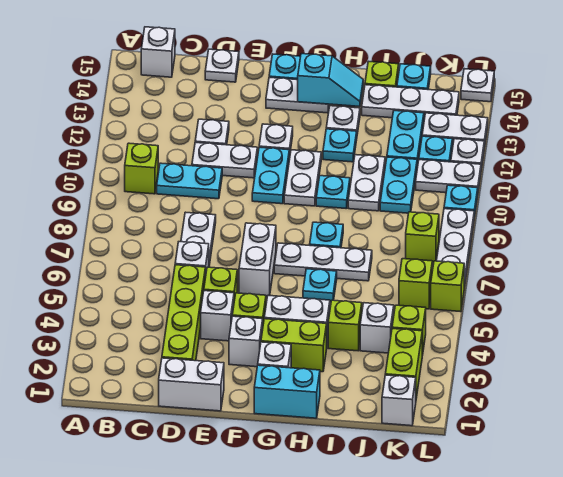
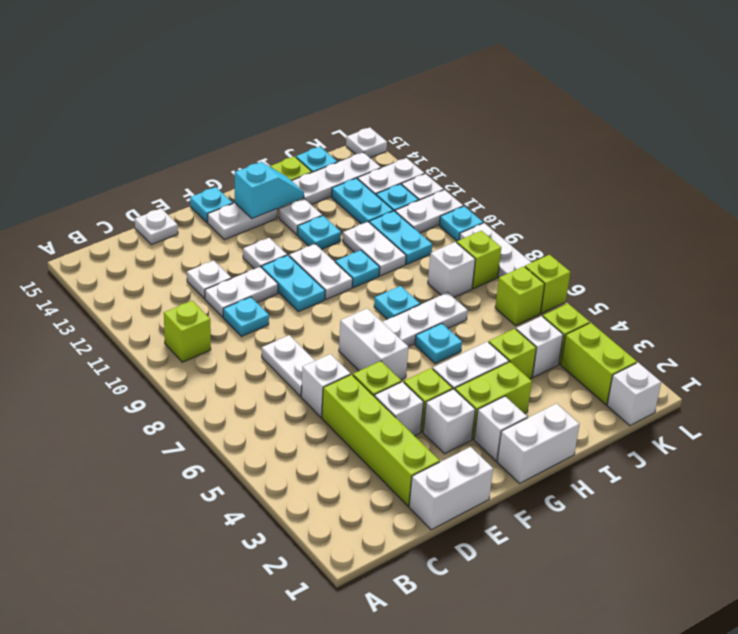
white brick B15 level 1 -> white brick J8 level 1
cyan plate C10:D10 level 1 -> cyan plate D10 level 1
cyan brick G1:H1 level 1 -> white brick G1:H1 level 1

